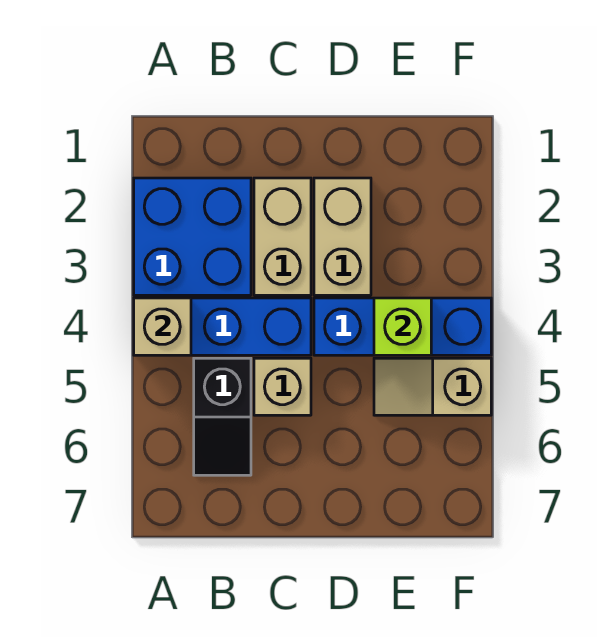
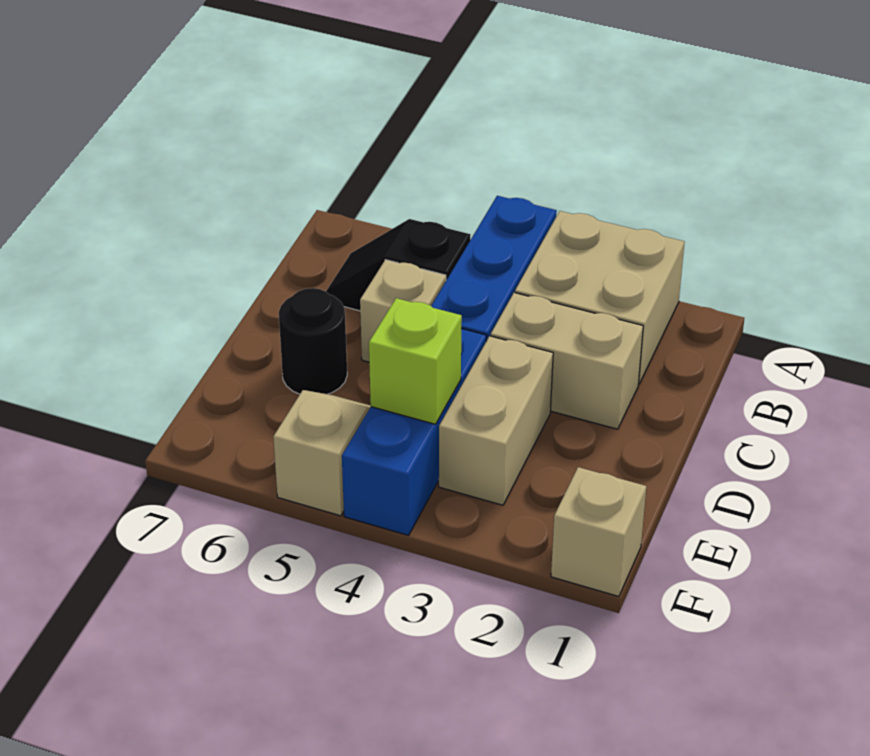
blue brick A2:B3 level 1 -> tan brick A2:B3 level 1
tan brick A4 level 2 -> tan brick F1 level 1
tan brick D2:D3 level 1 -> tan brick D3:E3 level 1
none -> black round brick D6 level 1

